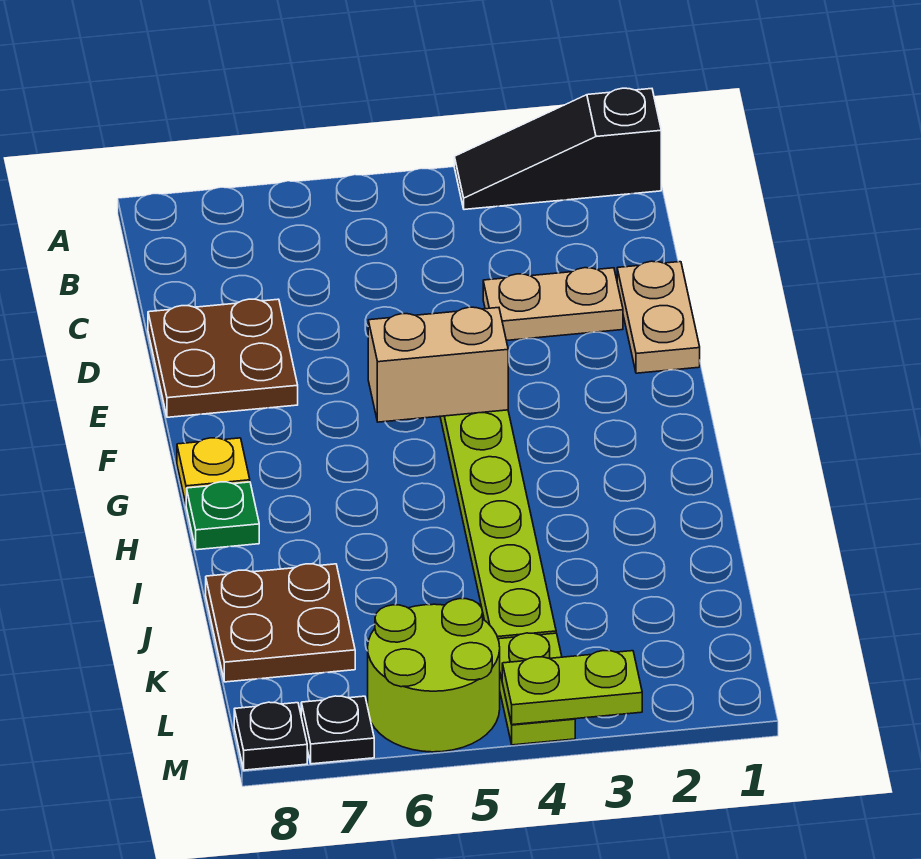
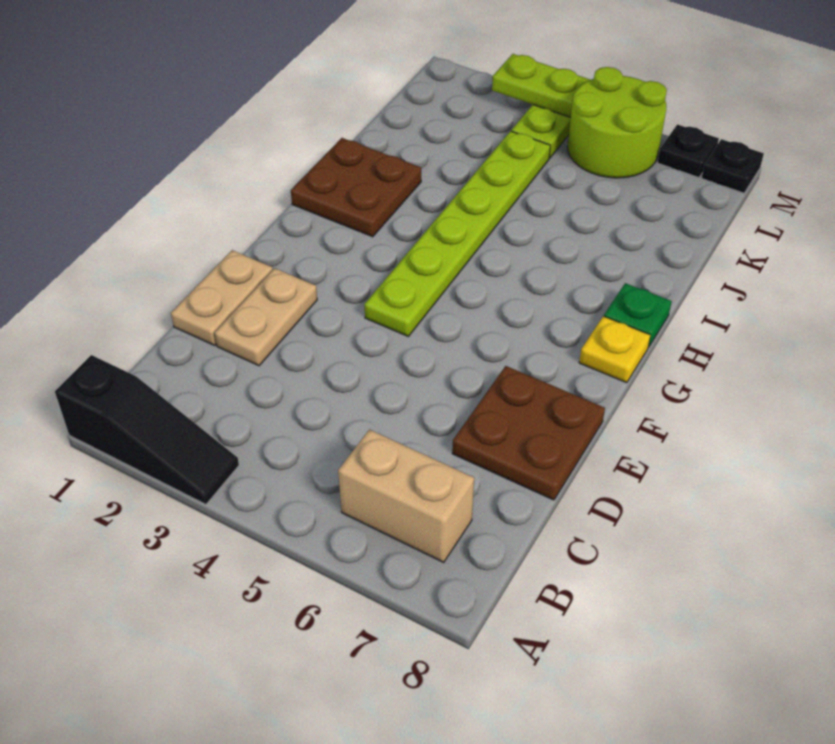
tan plate D2:D3 level 1 -> tan plate D2:E2 level 1
tan brick F4:F5 level 2 -> tan brick B6:B7 level 1
brown plate J7:K8 level 1 -> brown plate H1:I2 level 1

